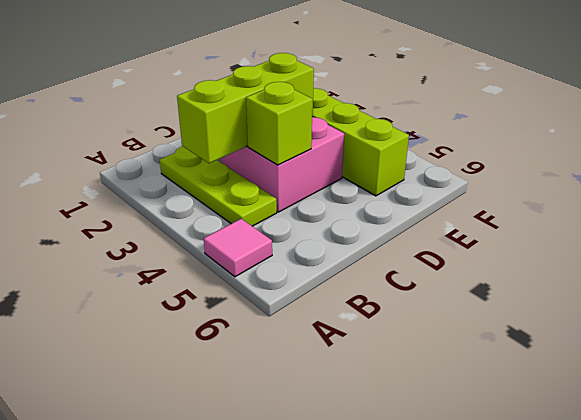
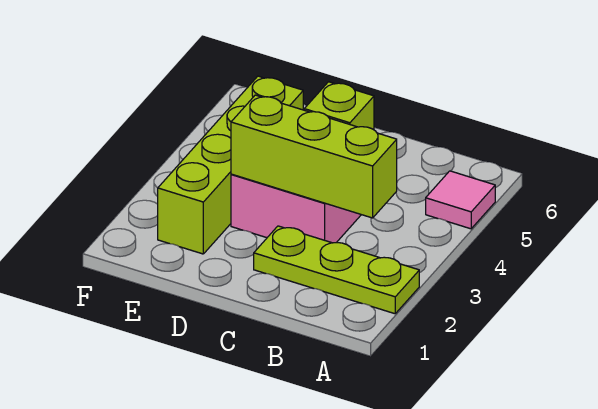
lime plate B2:B4 level 1 -> lime plate A2:C2 level 1

